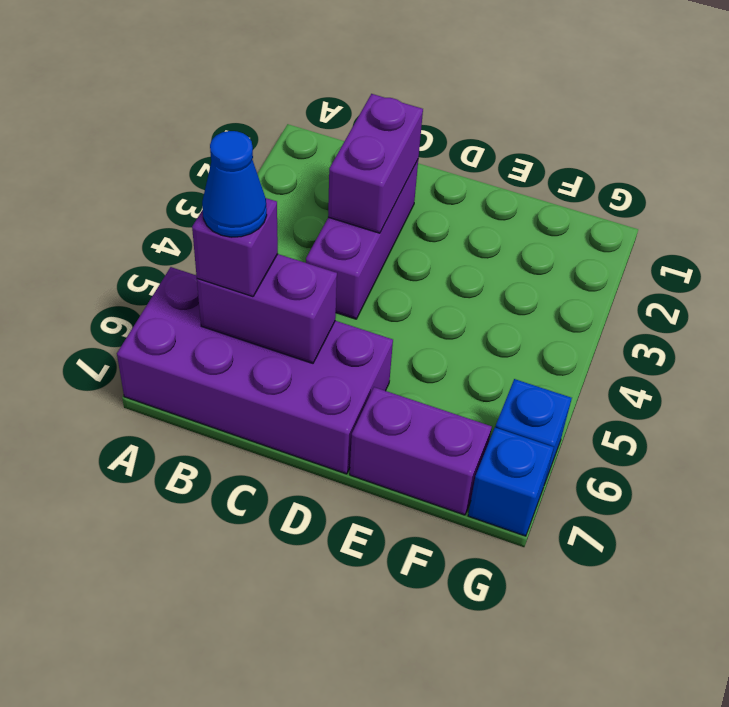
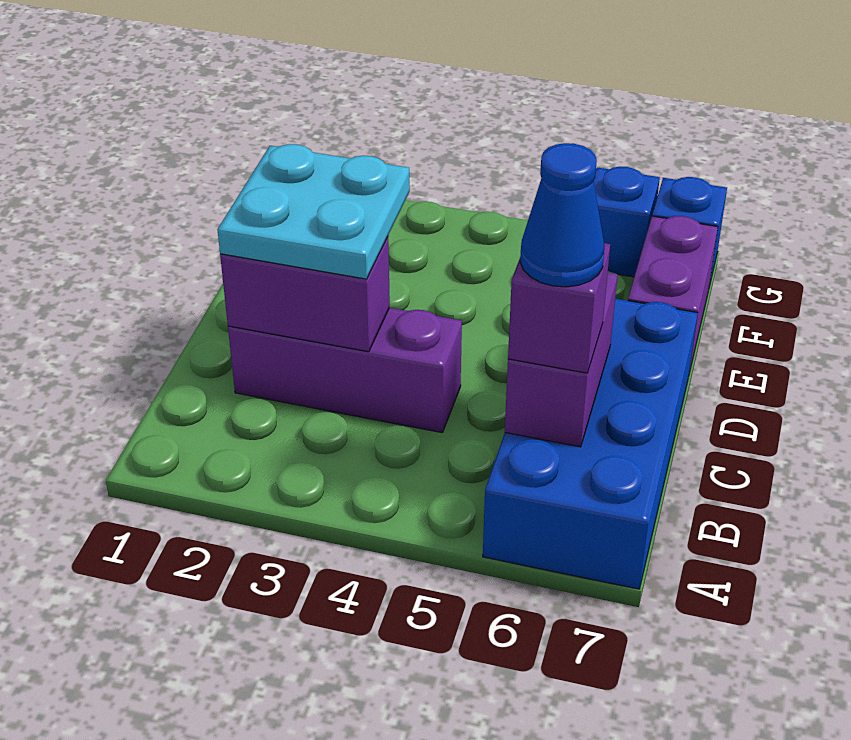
purple brick A6:D7 level 1 -> blue brick A6:D7 level 1
none -> cyan plate C2:D3 level 3

